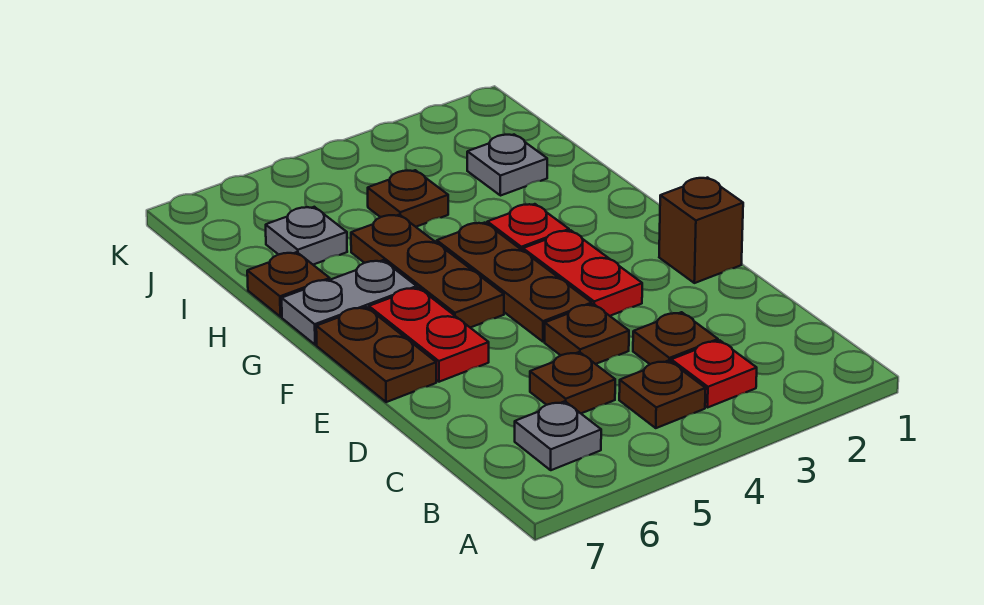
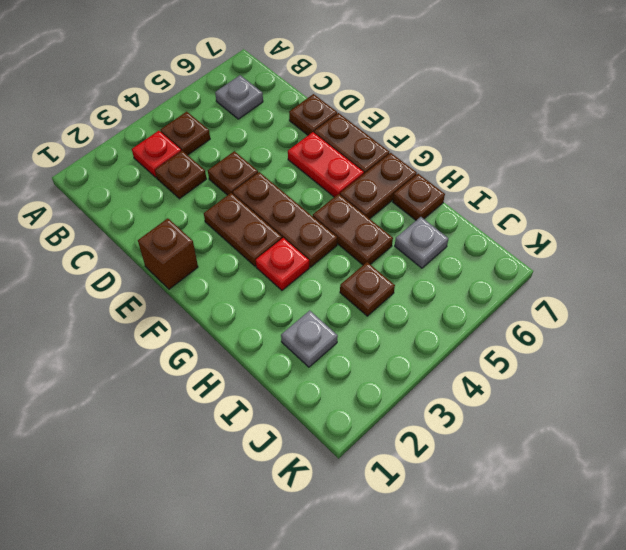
brown plate C5 level 1 -> brown plate D7 level 1
red plate E3:F3 level 1 -> brown plate E3:F3 level 1
brown plate F5:H5 level 1 -> brown plate G5:H5 level 1
grey plate G6:G7 level 1 -> brown plate G6:G7 level 1

